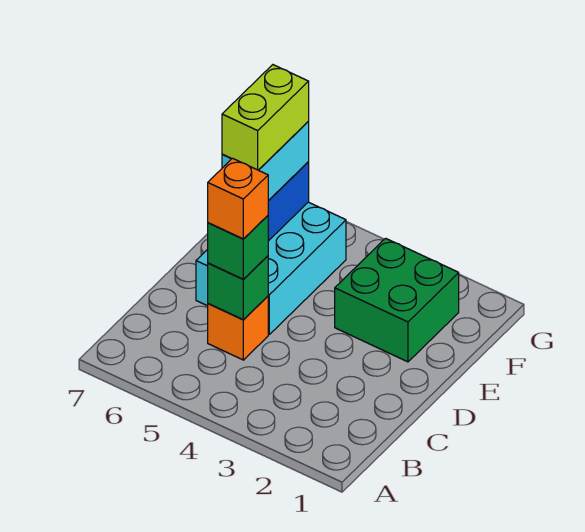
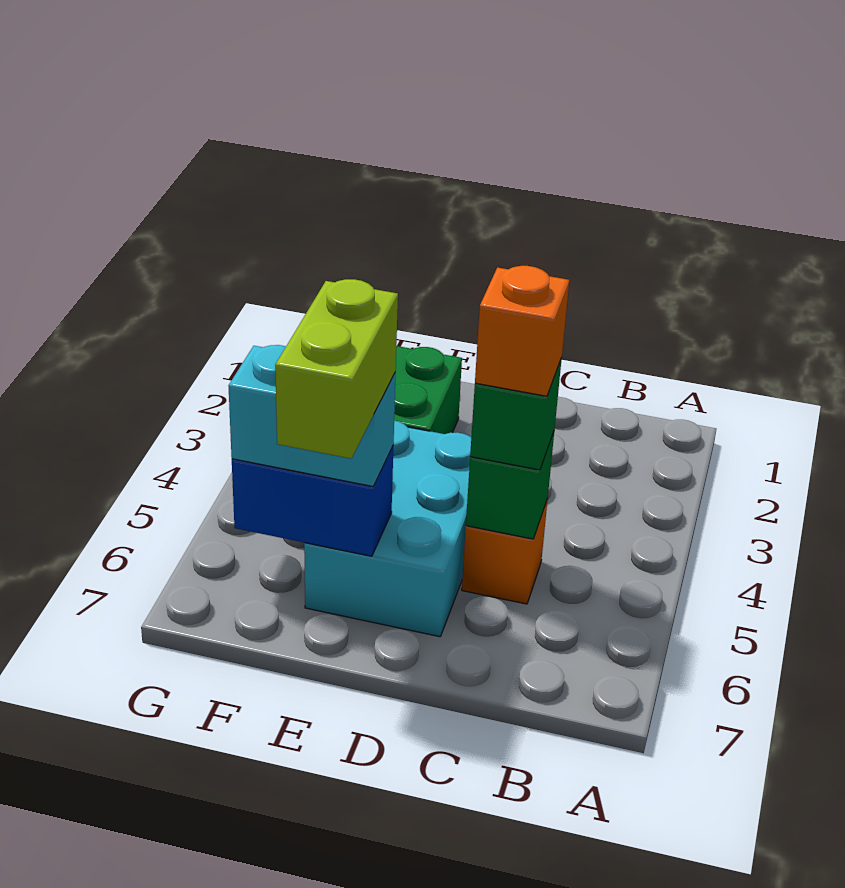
cyan brick D5:F6 level 1 -> cyan brick D4:E6 level 1
lime brick E6:F6 level 4 -> lime brick E6:E7 level 4

